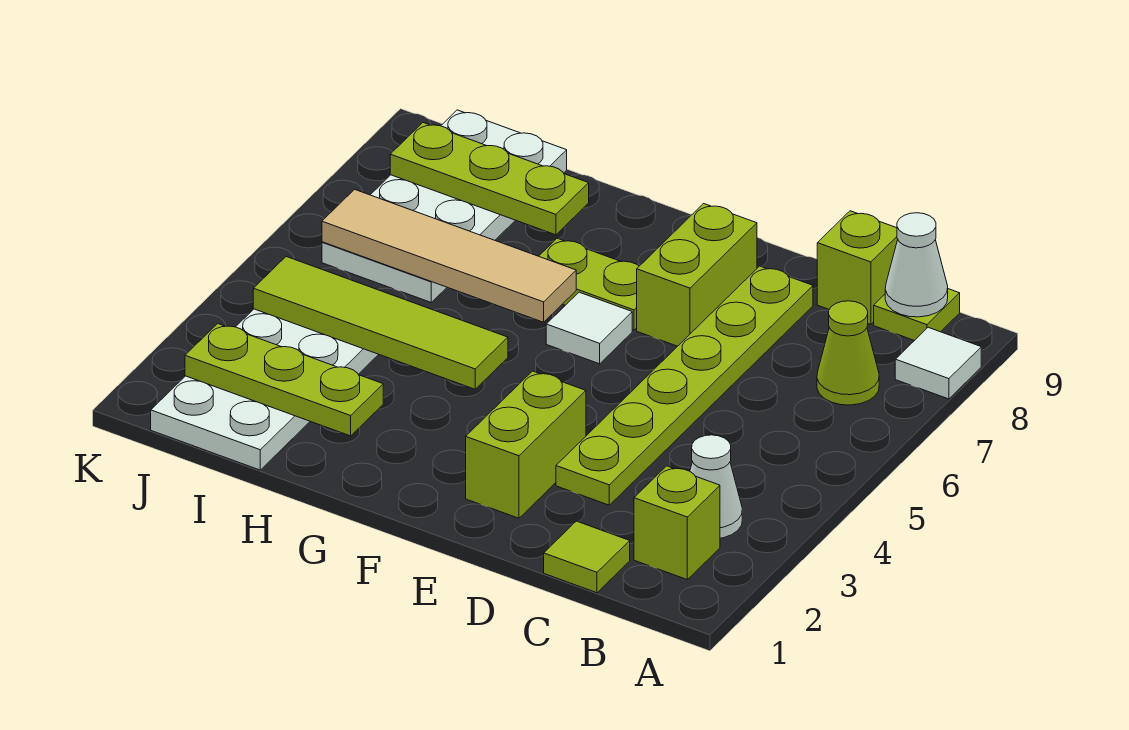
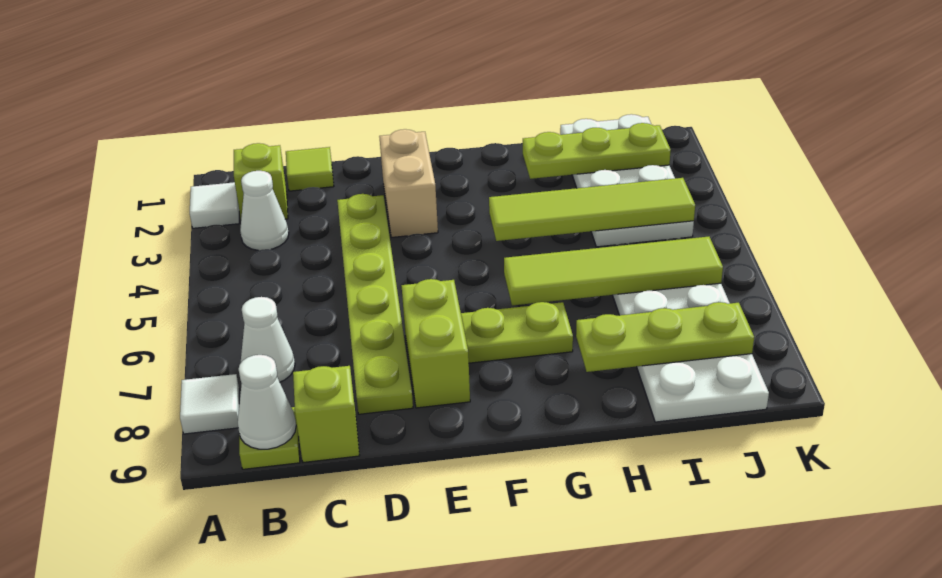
lime cone B7 level 1 -> white cone B7 level 1
lime brick E2:E3 level 1 -> tan brick E2:E3 level 1
white tile F6 level 1 -> white tile A2 level 1
tan tile G6:J6 level 2 -> lime tile G6:J6 level 2

